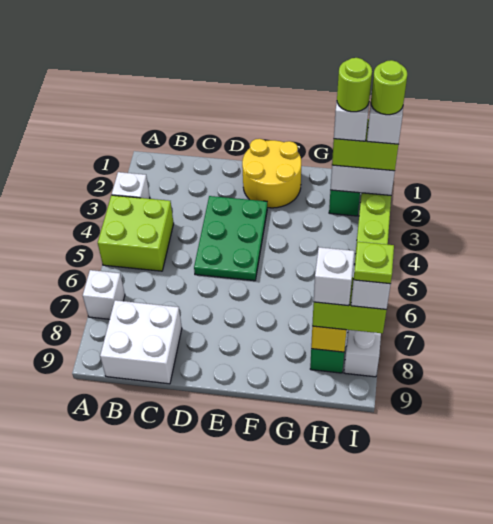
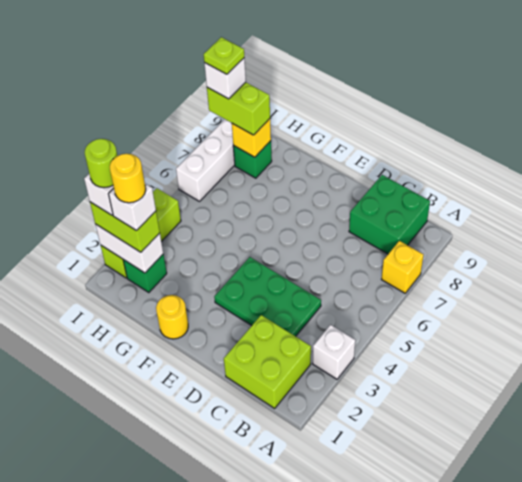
lime brick A4:B5 level 1 -> lime brick B1:C2 level 1
white brick A7 level 1 -> yellow brick A7 level 1
white brick B8:C9 level 1 -> green brick B8:C9 level 1
green plate D3:E5 level 1 -> green plate C3:E4 level 1
yellow round brick E1:F2 level 1 -> yellow round brick F1 level 1
lime round brick H2 level 5 -> yellow round brick H2 level 5
white brick H8 level 4 -> none

